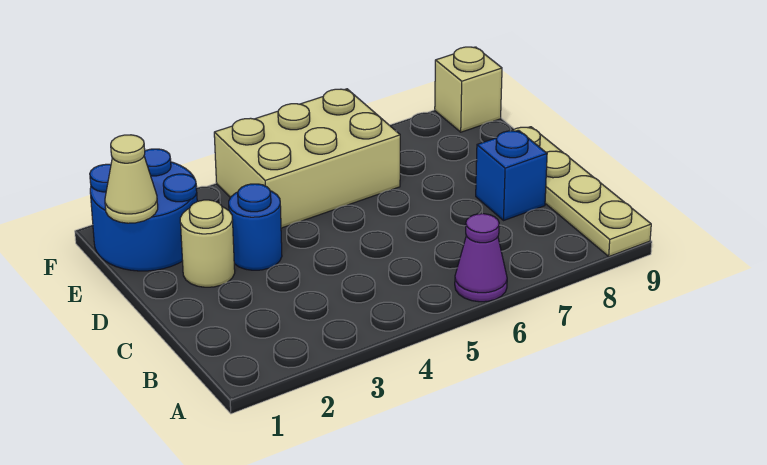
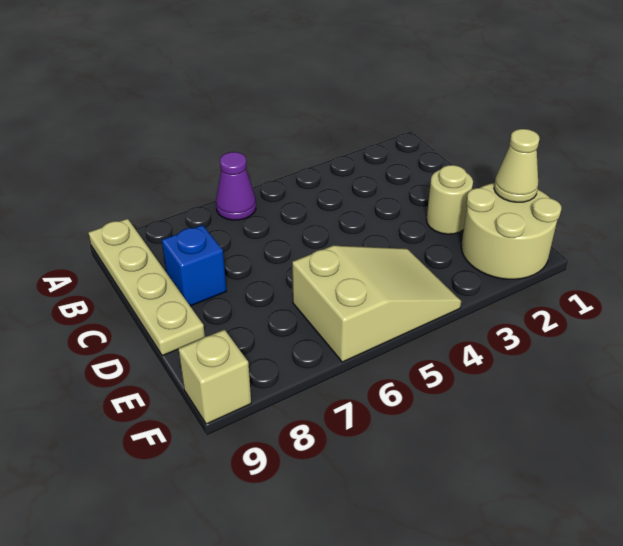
blue round brick D3 level 1 -> none
blue round brick E1:F2 level 1 -> tan round brick E1:F2 level 1
tan brick E4:F6 level 1 -> tan slope E4:F6 level 1 top 6

